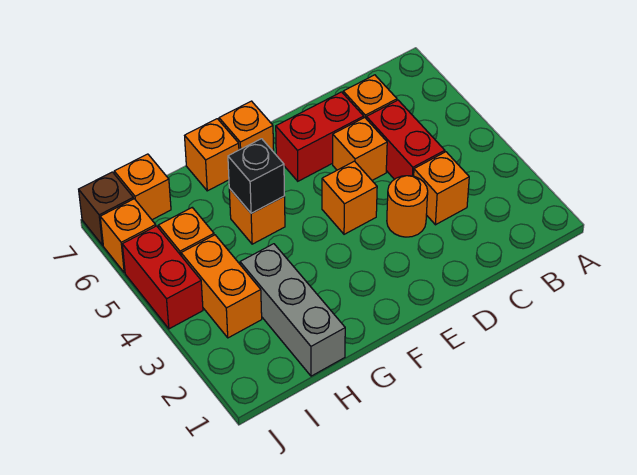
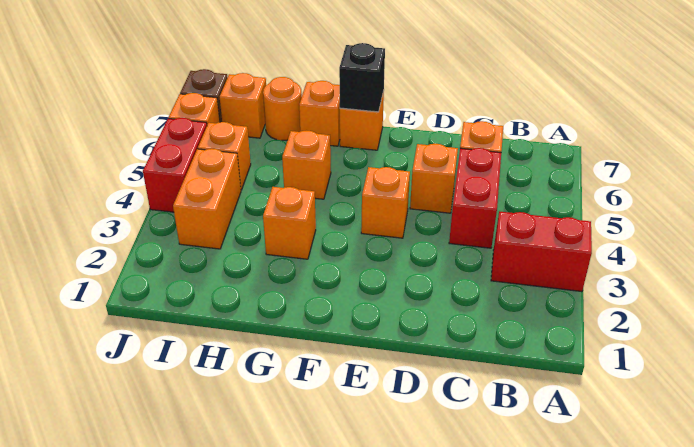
orange brick C3 level 1 -> orange brick G3 level 1
orange round brick D3 level 1 -> orange round brick H7 level 1
red brick D6:E6 level 1 -> red brick A3:B3 level 1
black brick G5 level 2 -> black brick F7 level 2
grey brick H1:H3 level 1 -> none

